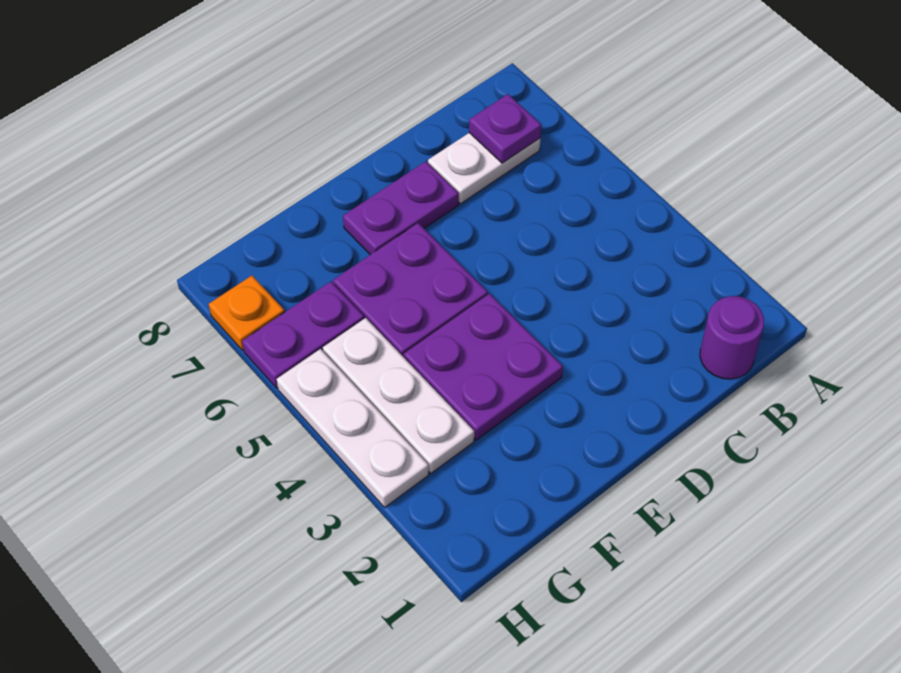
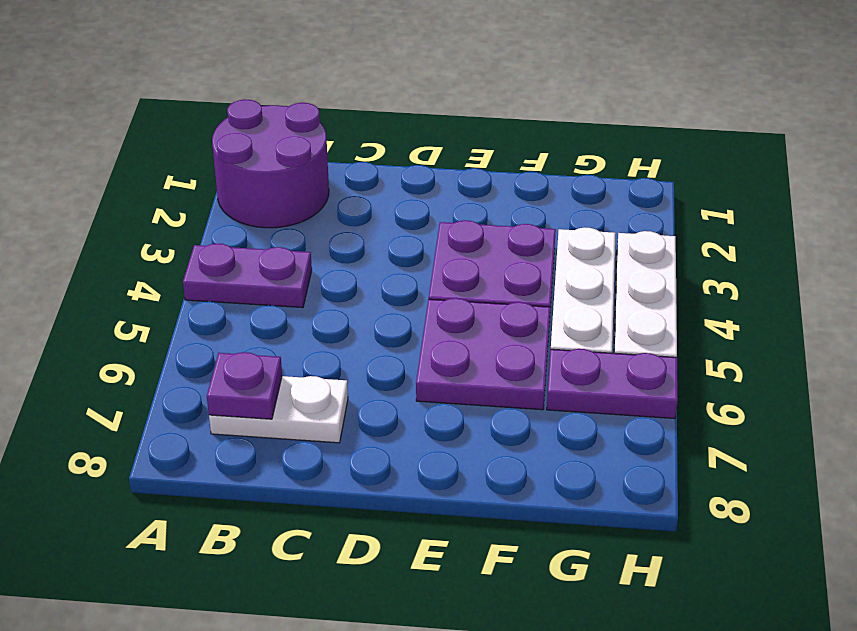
purple round brick B1 level 1 -> purple round brick A1:B2 level 1
purple plate D7:E7 level 1 -> purple plate A4:B4 level 1
orange plate H7 level 1 -> none

